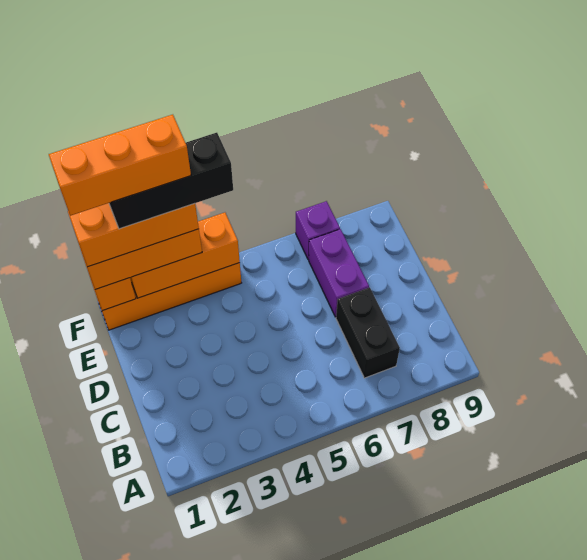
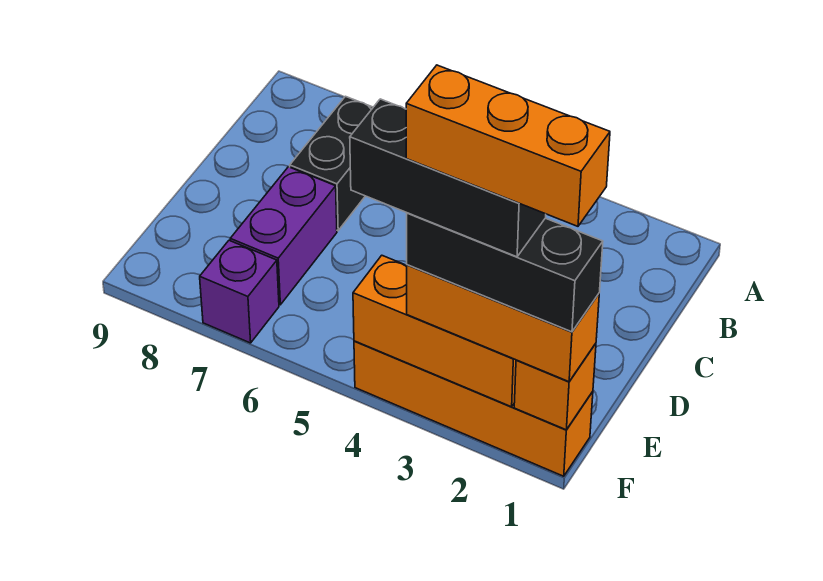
orange brick F1:F3 level 4 -> black brick F1:F3 level 4

